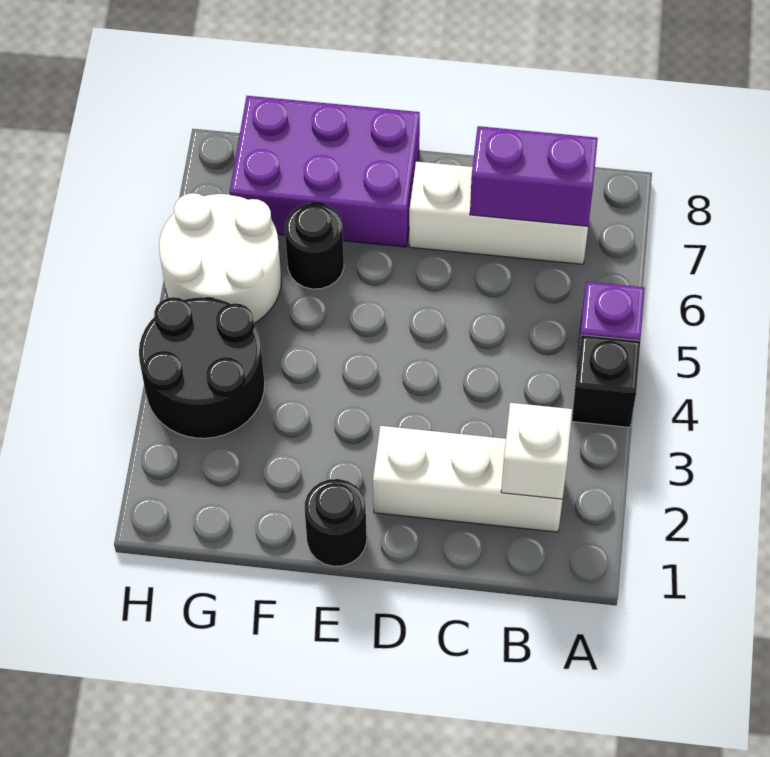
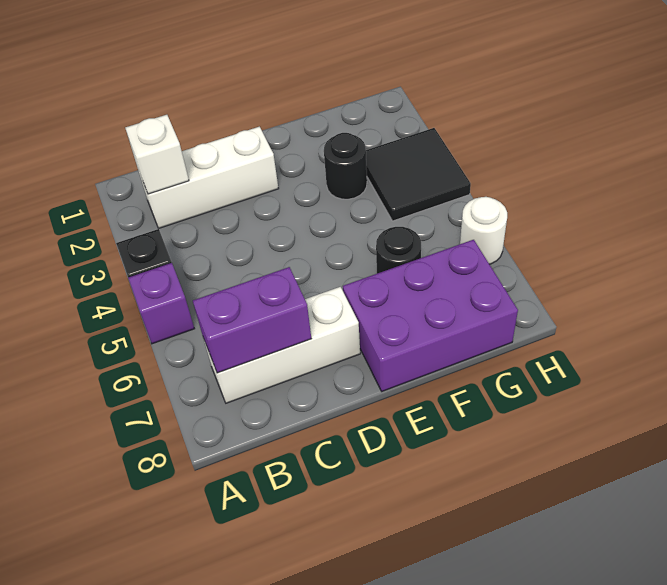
black round brick E1 level 1 -> black round brick F3 level 1
black round brick G3:H4 level 1 -> black tile G3:H4 level 1
white round brick G5:H6 level 1 -> white round brick H6 level 1

